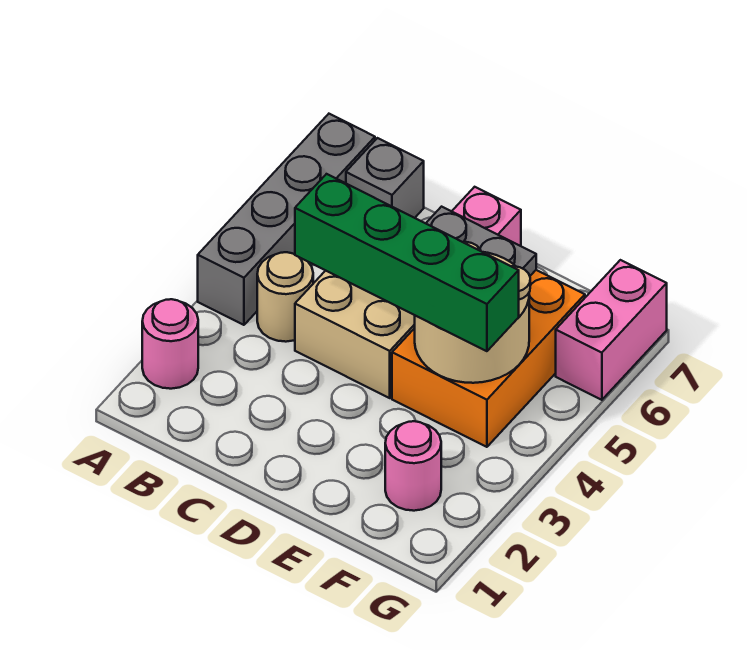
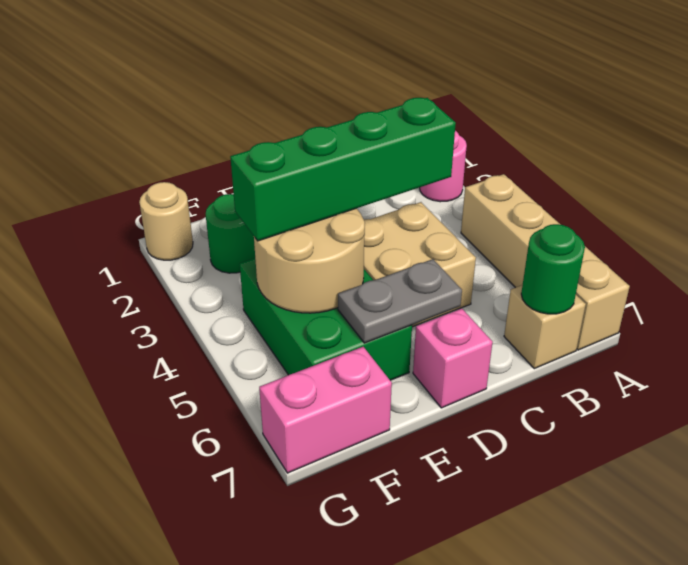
grey brick A4:A7 level 1 -> tan brick A4:A7 level 1
tan round brick B4 level 1 -> tan round brick G1 level 1
grey brick B7 level 1 -> tan brick B7 level 1
none -> green round brick B7 level 2
orange brick E4:F6 level 1 -> green brick E4:F6 level 1
pink round brick F2 level 1 -> green round brick F2 level 1
pink brick G6:G7 level 1 -> pink brick F7:G7 level 1

